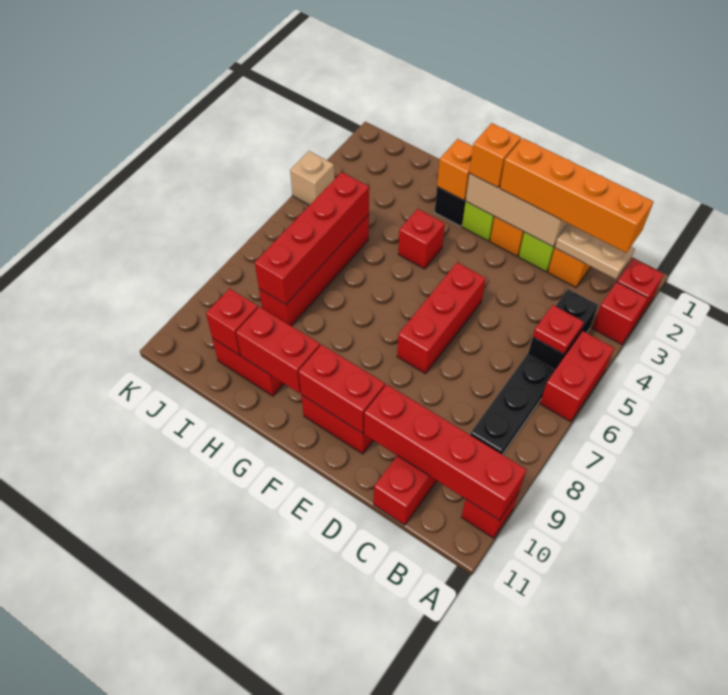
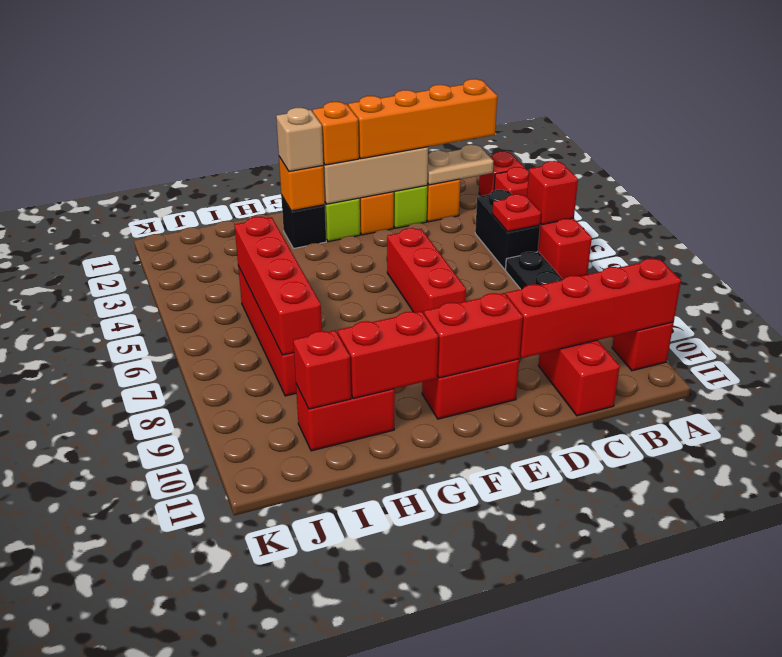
red brick G4 level 1 -> red brick A5 level 2
tan brick K4 level 1 -> tan brick G2 level 3

